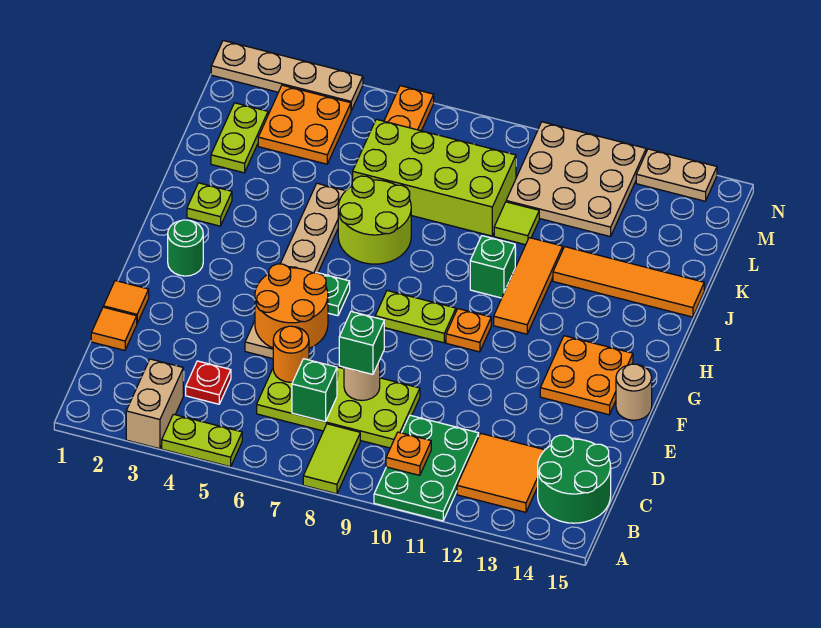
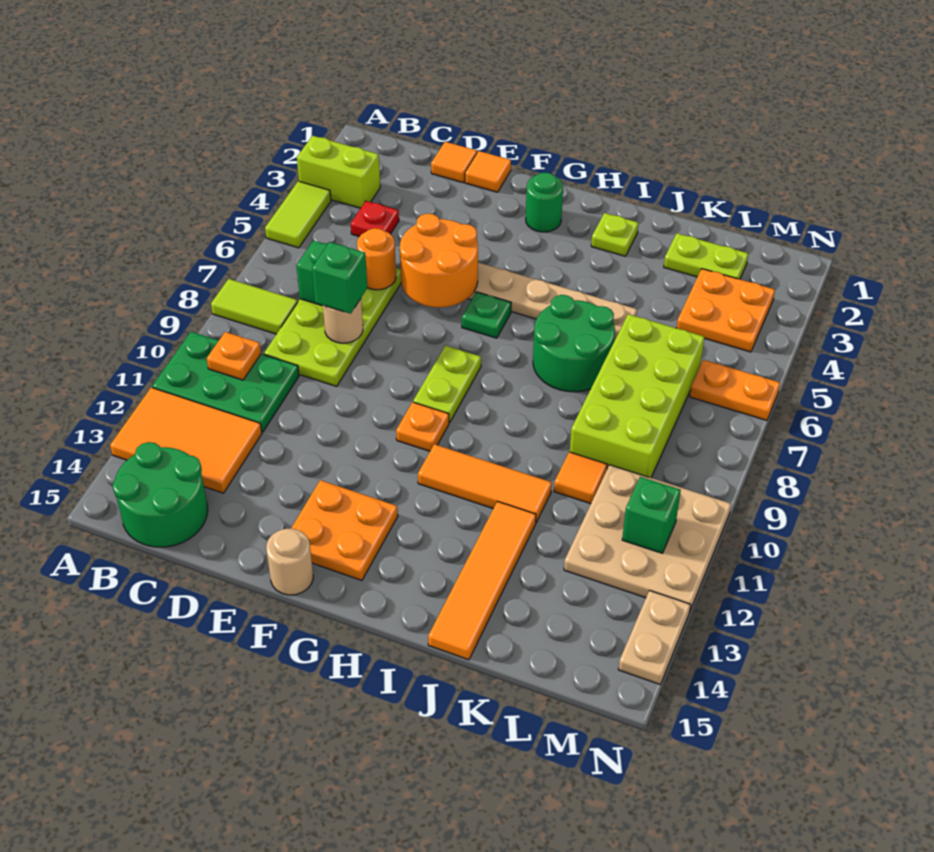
tan brick A3:B3 level 1 -> lime brick A3:B3 level 1
lime plate A4:A5 level 1 -> lime tile A4:A5 level 1
orange tile B12:C13 level 1 -> orange tile A12:C13 level 1
lime round brick I6:J7 level 1 -> green round brick I6:J7 level 1
green brick I10 level 1 -> green brick M11 level 2
lime tile K10 level 1 -> orange tile K10 level 1
tan plate N1:N4 level 1 -> none

